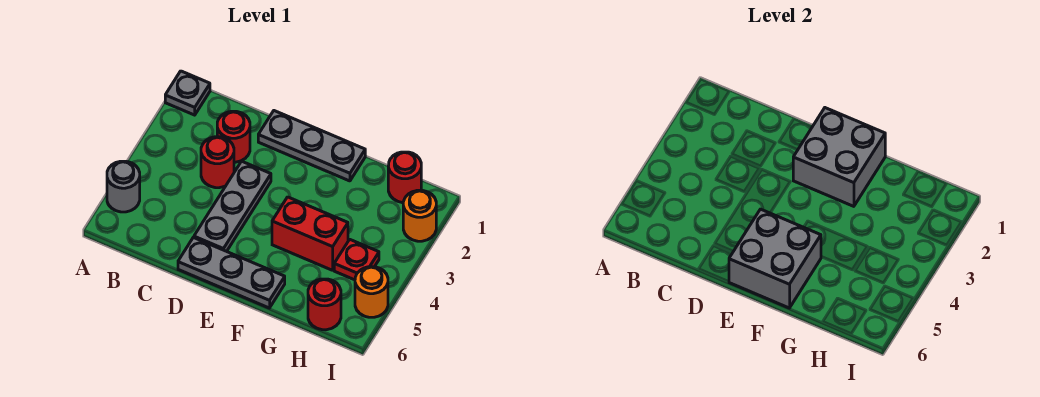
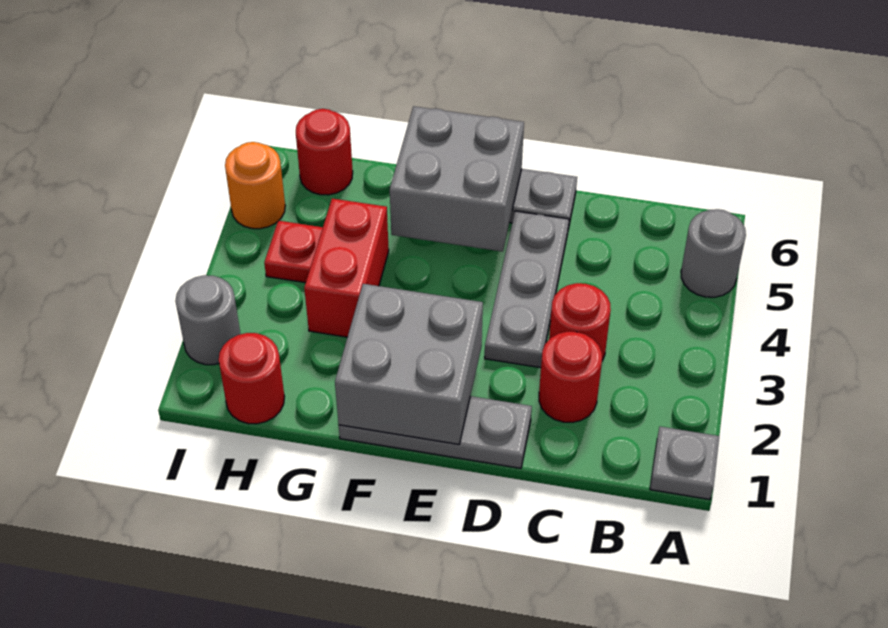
red brick F4:G4 level 1 -> red brick G3:G4 level 1
orange round brick I2 level 1 -> grey round brick I2 level 1

